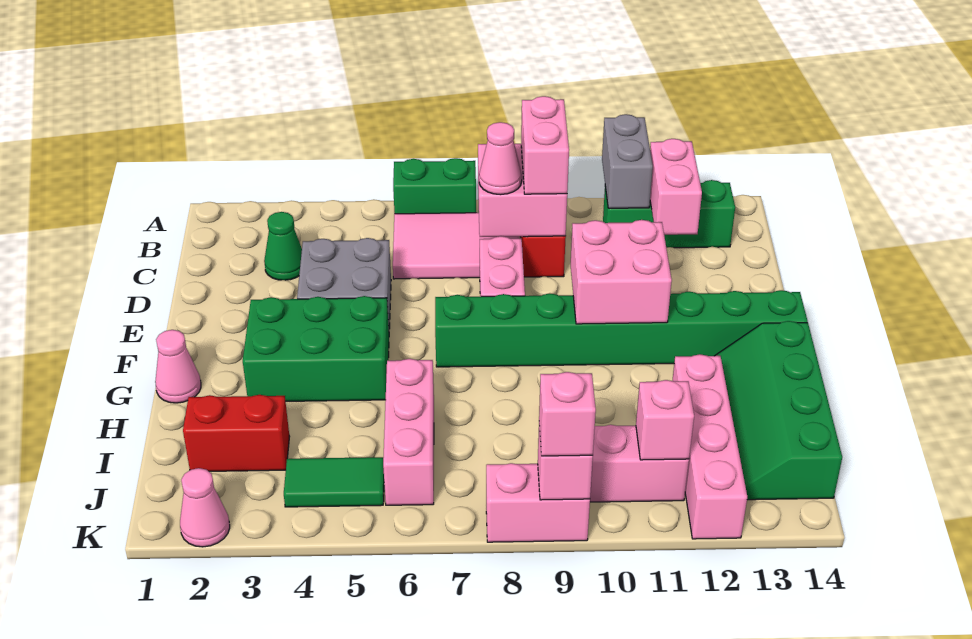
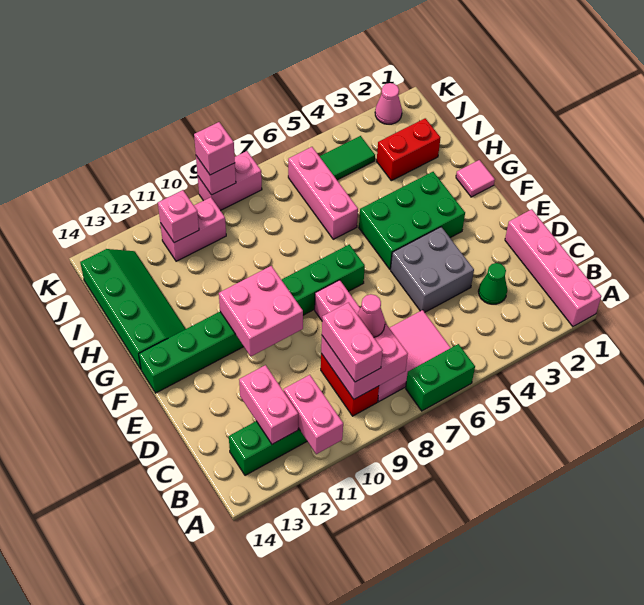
grey brick A11:B11 level 2 -> pink brick A11:B11 level 2
pink cone G1 level 1 -> pink tile G1 level 1
pink brick H12:K12 level 1 -> pink brick A1:D1 level 1

